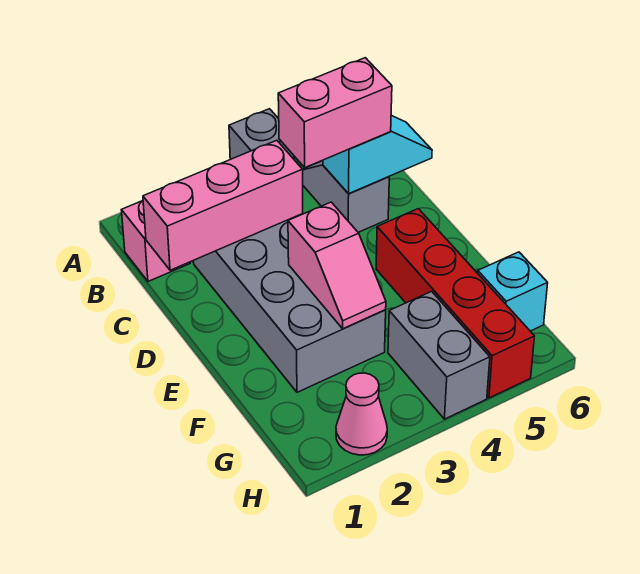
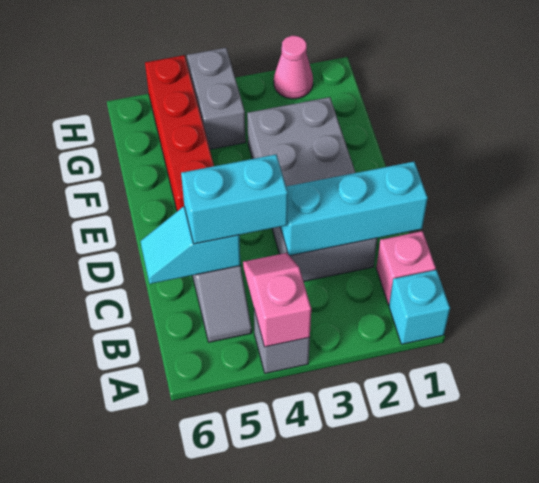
pink brick C1:C3 level 2 -> cyan brick C1:C3 level 2
pink brick C4:C5 level 3 -> cyan brick C4:C5 level 3
pink slope E3:F3 level 2 top E -> pink slope A4:B4 level 2 top A
cyan brick G6 level 1 -> cyan brick A1 level 1

